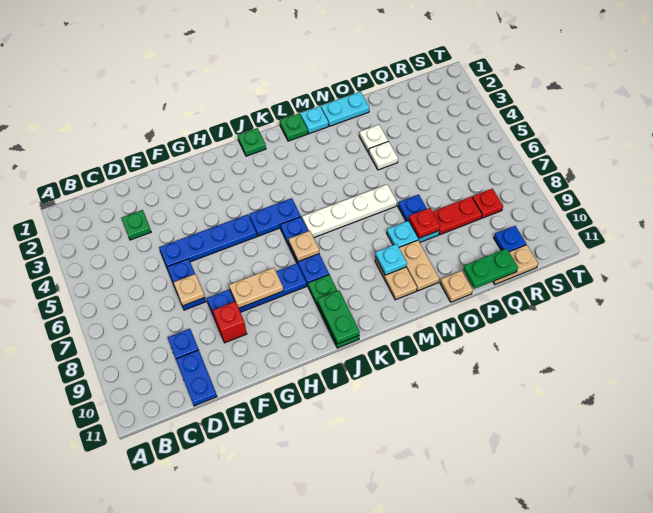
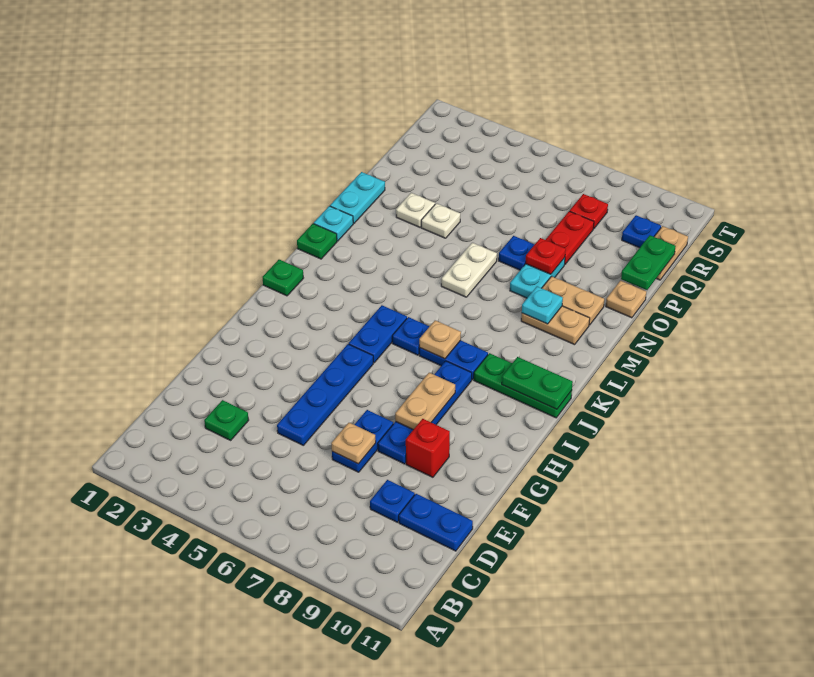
blue plate E6:E7 level 1 -> blue plate E7:F7 level 1
white plate K6:N6 level 1 -> white plate M6:N6 level 1

